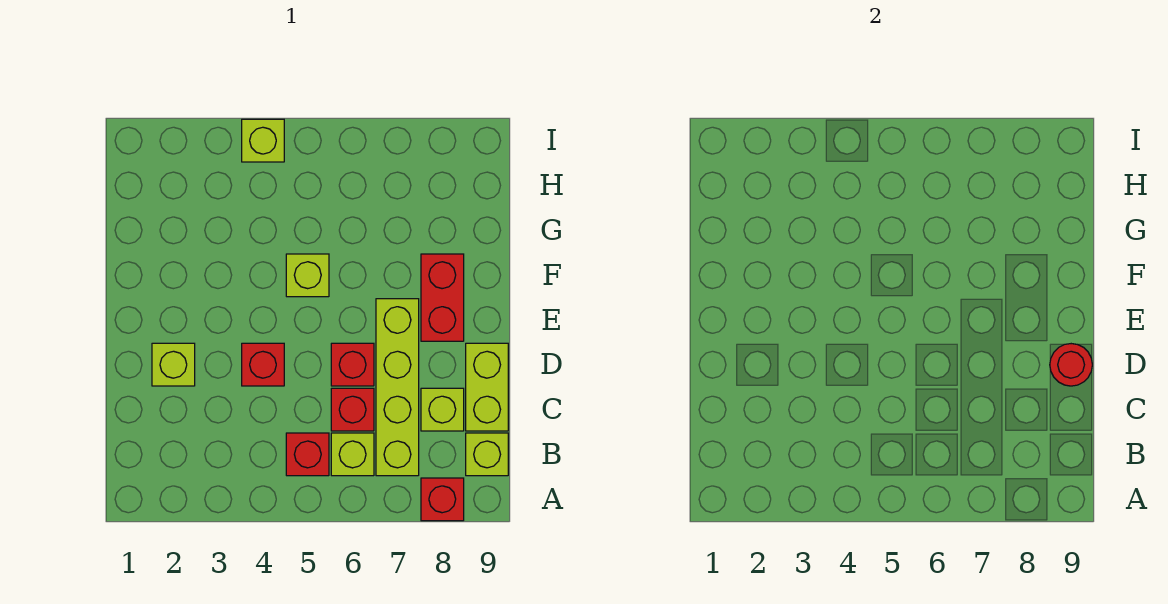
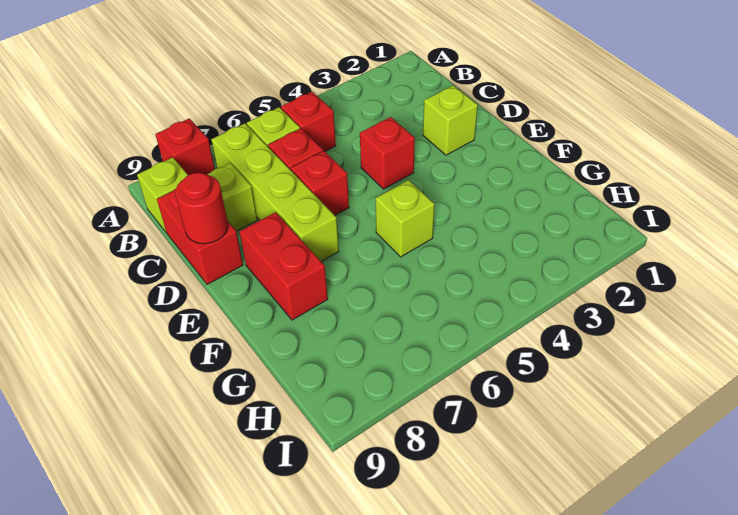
lime brick C9:D9 level 1 -> red brick C9:D9 level 1
lime brick I4 level 1 -> none

